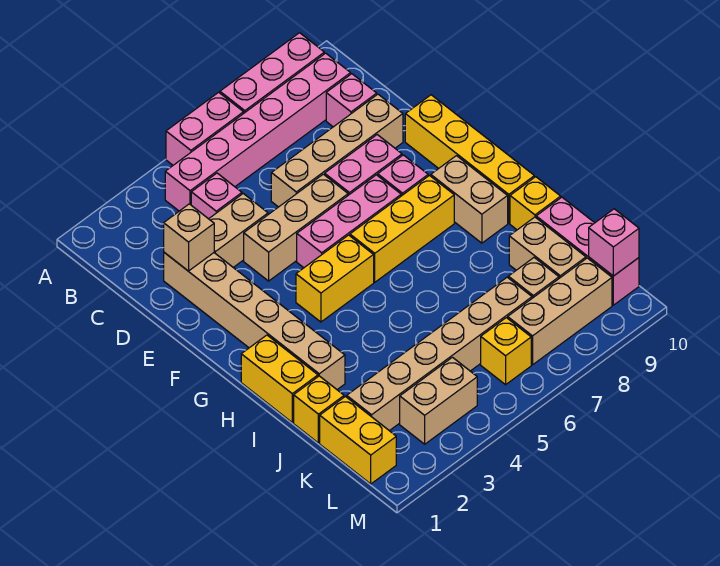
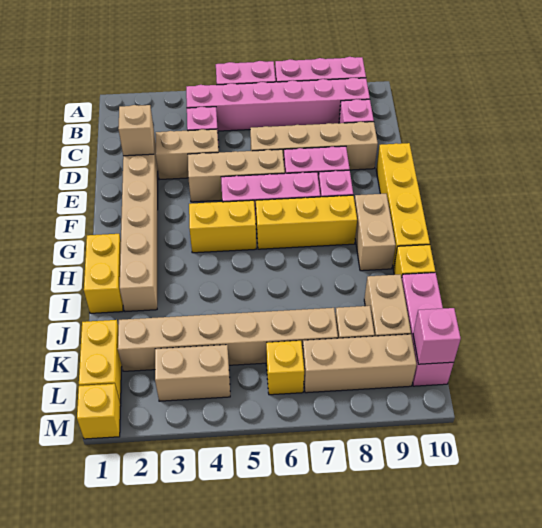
yellow brick J1 level 1 -> yellow brick M1 level 1

